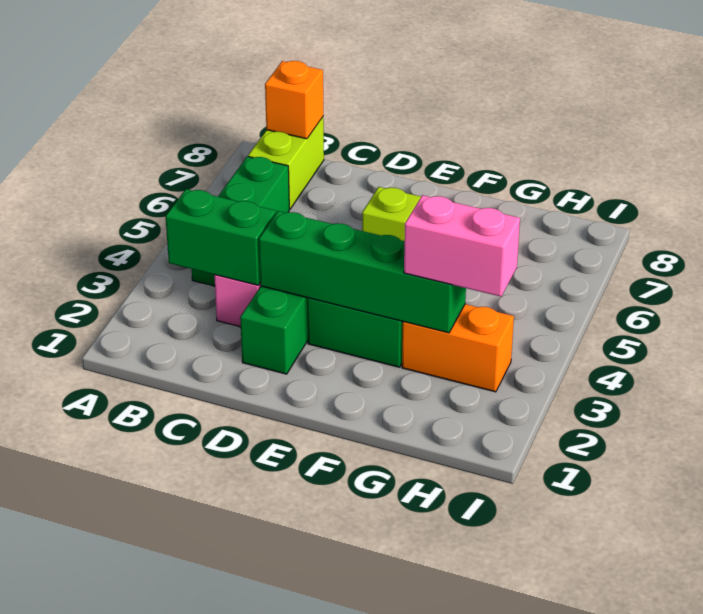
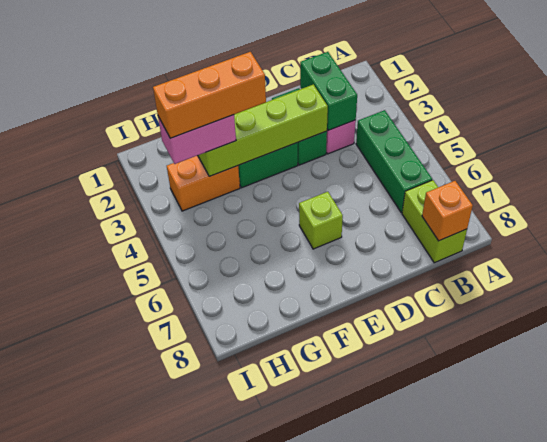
green brick B3:C3 level 2 -> green brick C2:C3 level 2
green brick D3:G3 level 2 -> lime brick D3:G3 level 2
none -> orange brick F3:H3 level 4

